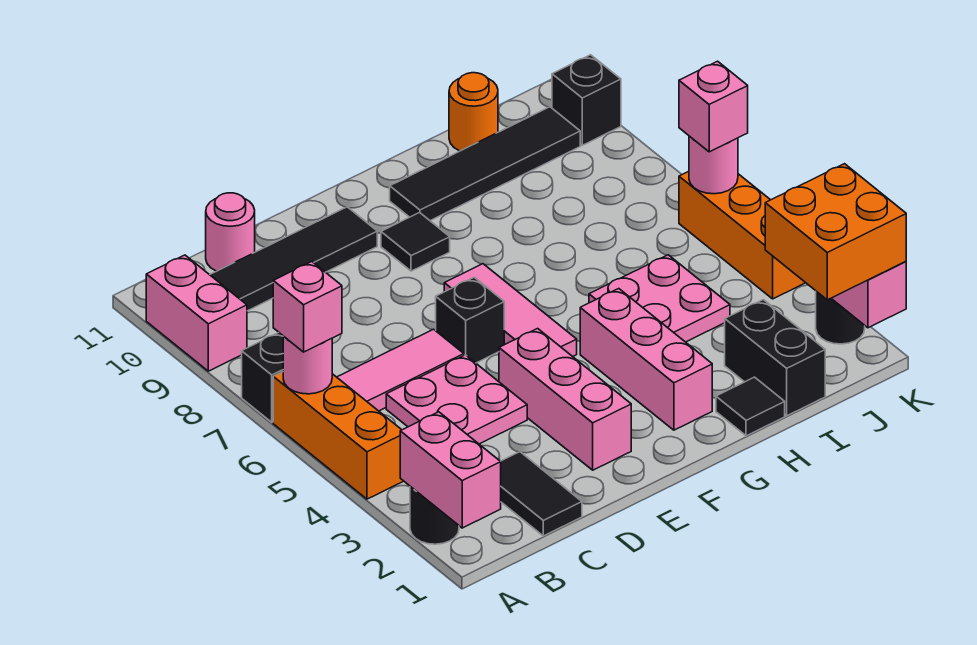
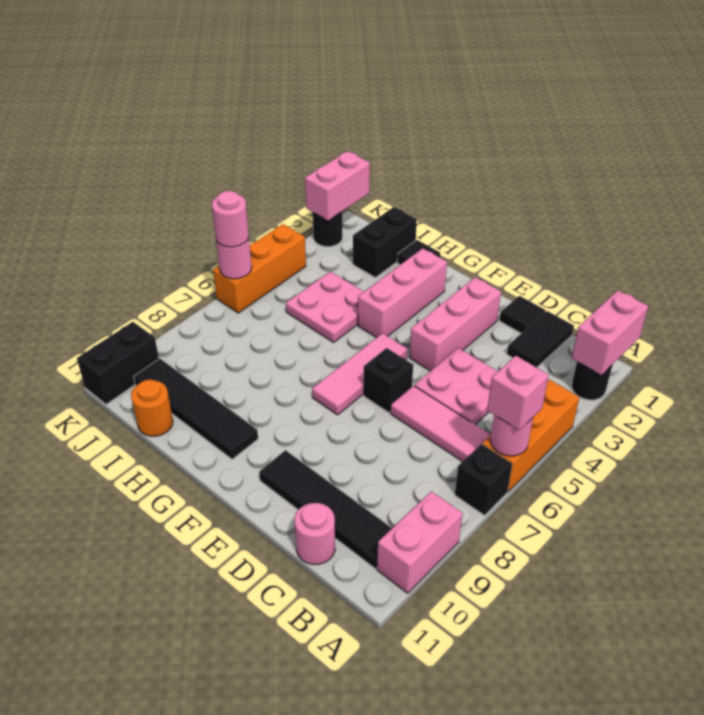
black tile F9 level 1 -> black tile D1 level 1
orange brick J1:K2 level 3 -> none
pink brick K6 level 3 -> pink round brick K6 level 3
black brick K10 level 1 -> black brick K10:K11 level 1

